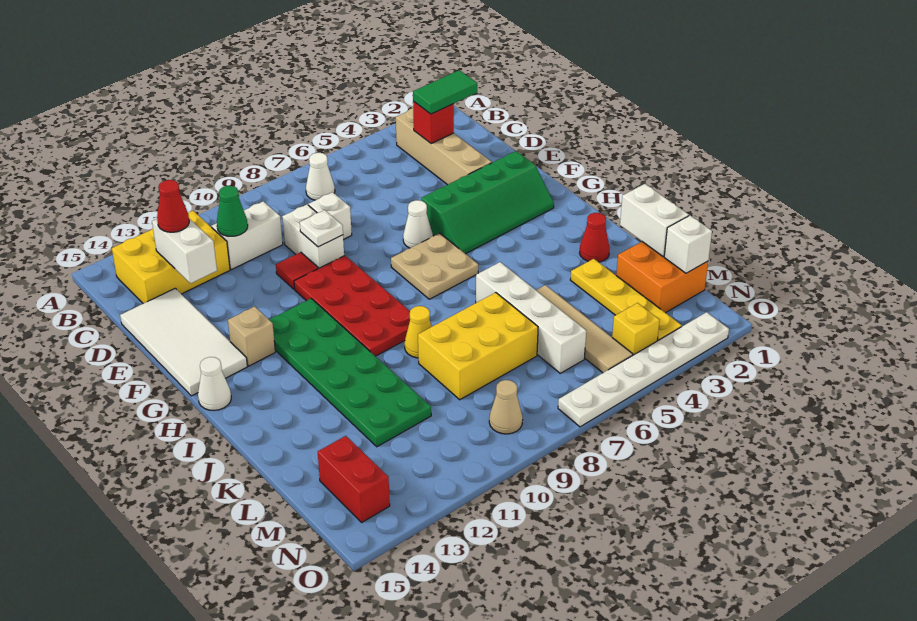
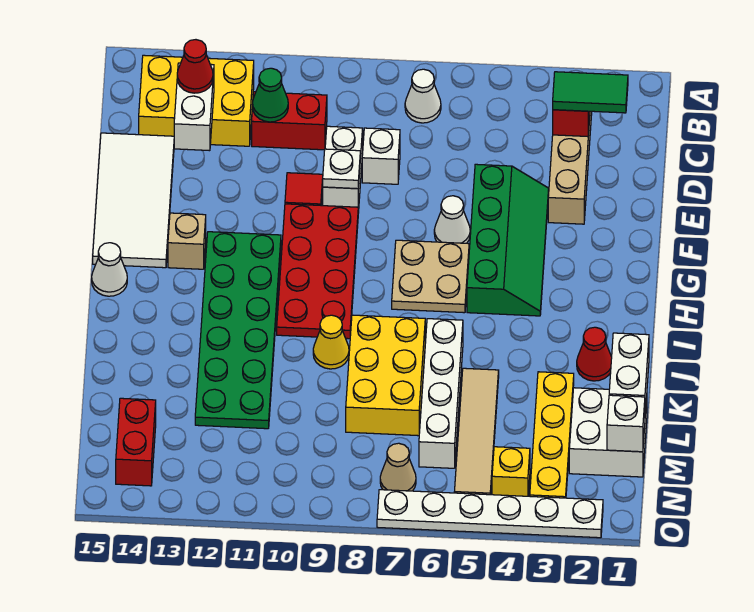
white brick C10:C11 level 1 -> red brick C10:C11 level 1
green slope F2:G5 level 1 top F -> green slope E4:H5 level 1 top 5
yellow brick K7:L9 level 1 -> yellow brick J7:L8 level 1
orange brick L1:M2 level 1 -> white brick L1:M2 level 1
tan cone N9 level 1 -> tan cone N7 level 1

